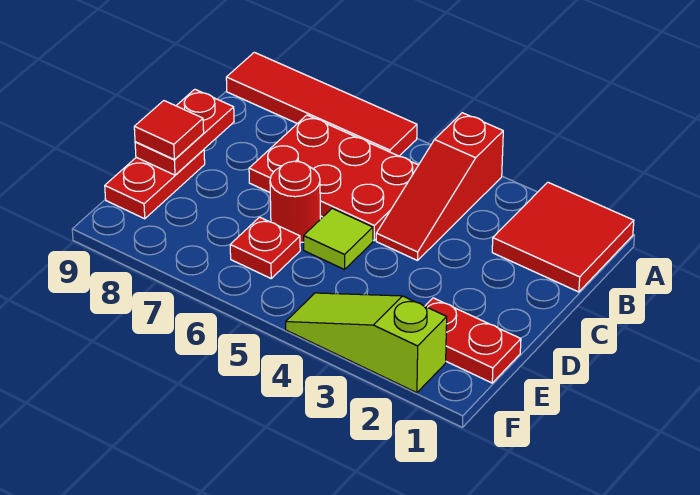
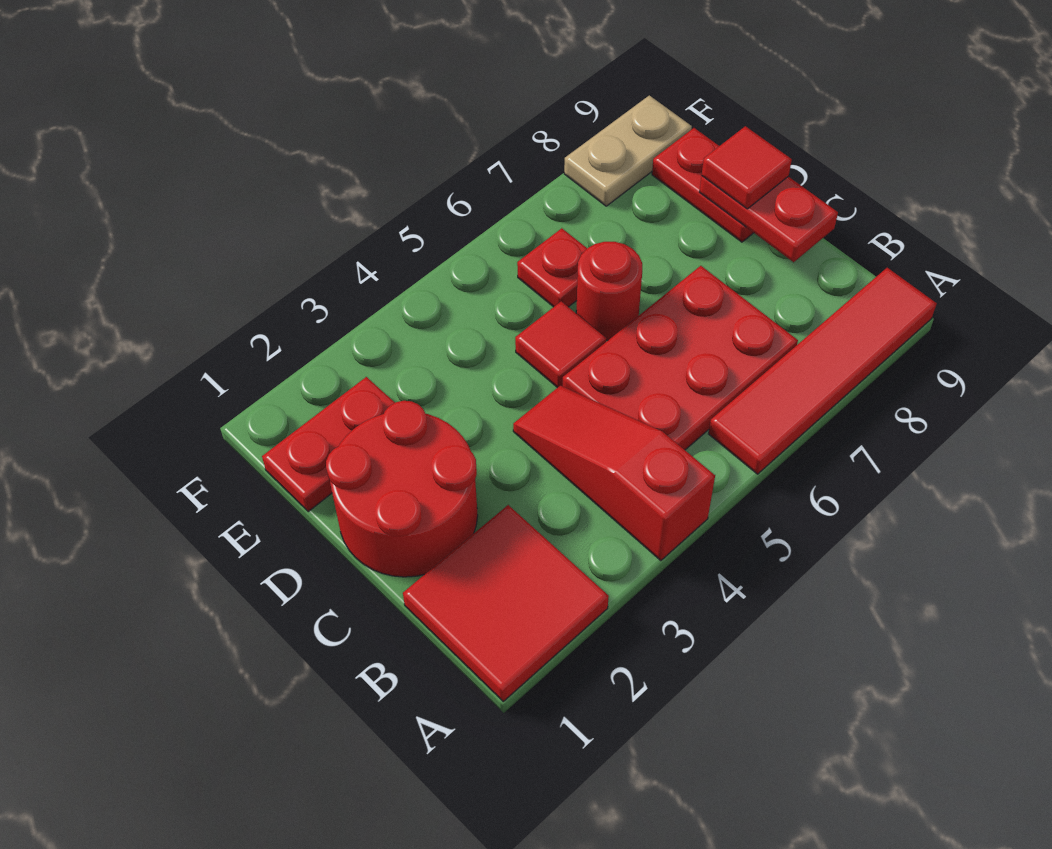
none -> red round brick C1:D2 level 1
lime tile D5 level 1 -> red tile D5 level 1
lime slope F2:F4 level 1 top 2 -> none
none -> tan plate F8:F9 level 1

